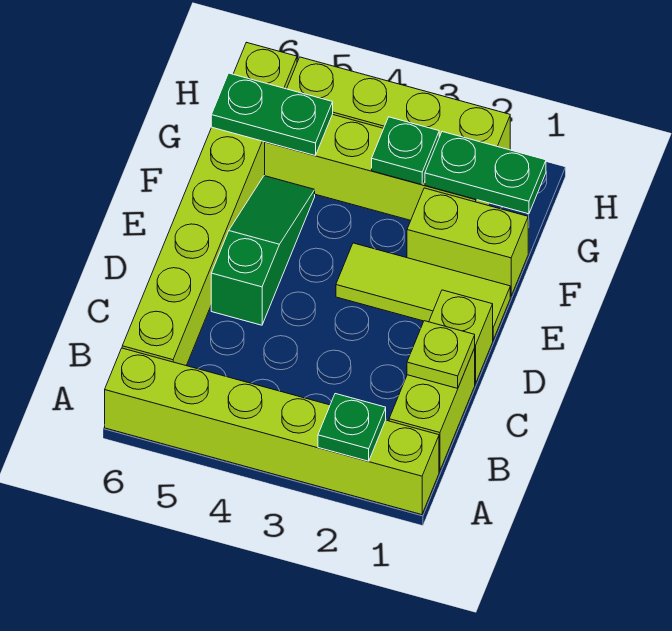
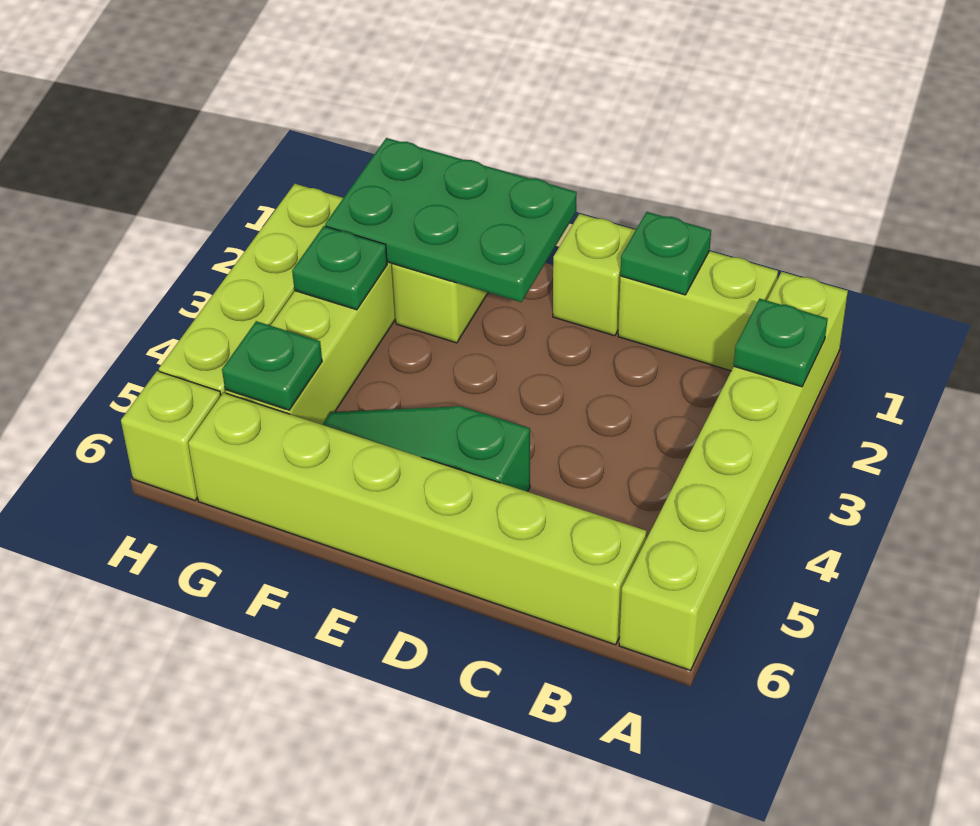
lime plate C1 level 2 -> green plate C1 level 2
lime tile E1:E3 level 1 -> none
green plate G1:G2 level 2 -> green plate E1:G2 level 2
green plate G5:G6 level 2 -> green plate G5 level 2

